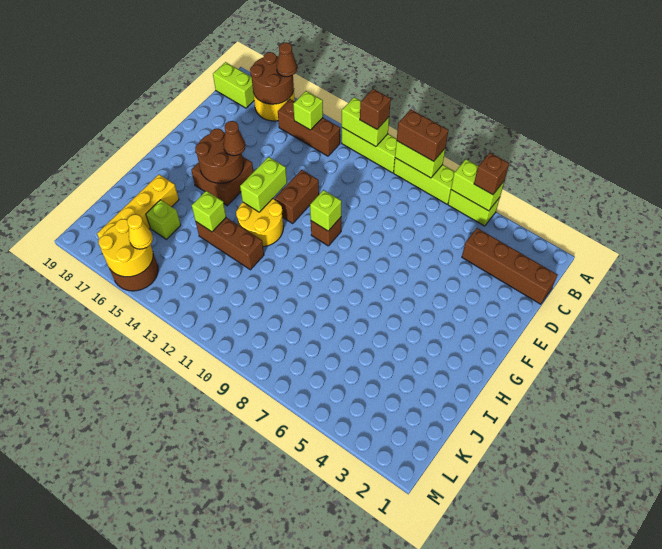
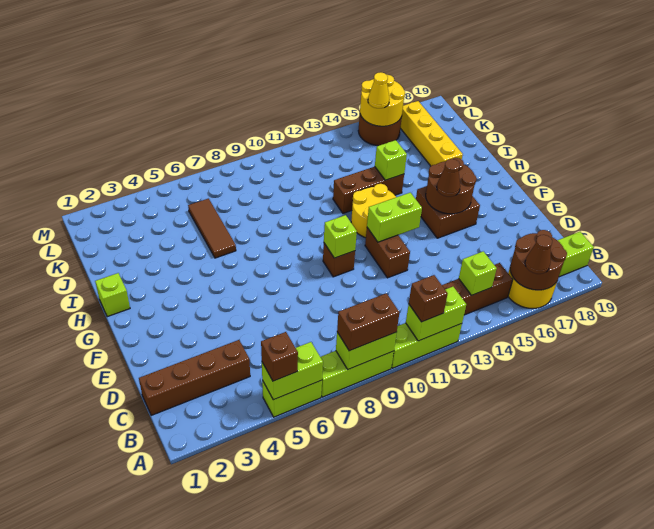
lime brick F13:G13 level 2 -> lime brick F12:F13 level 2
none -> brown tile I6:K6 level 1
lime brick J16 level 1 -> lime brick H1 level 1

